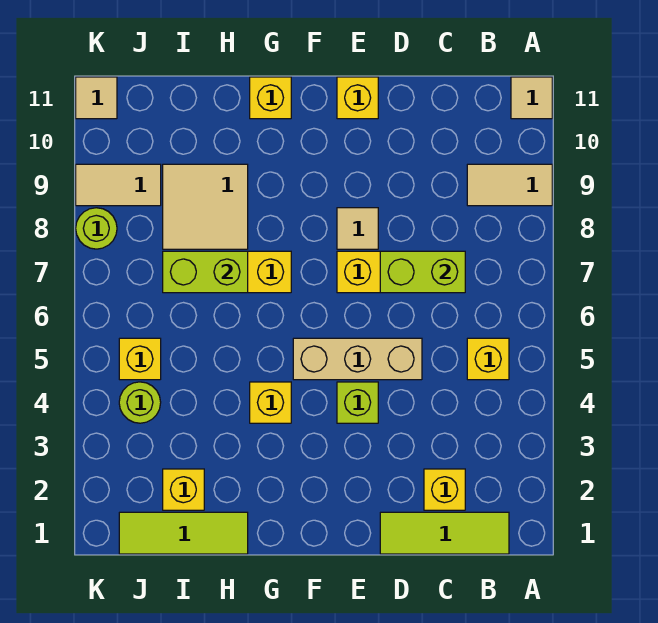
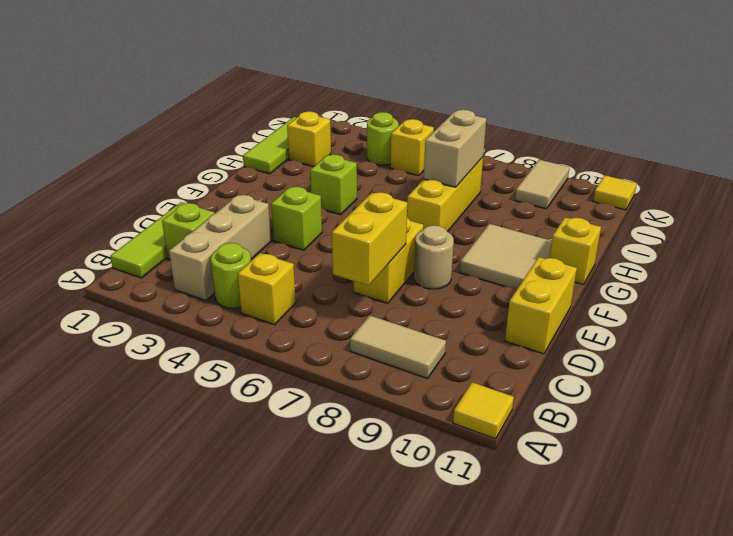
tan tile A9:B9 level 1 -> tan tile B8:B9 level 1
tan tile A11 level 1 -> yellow tile A11 level 1
yellow brick C2 level 1 -> lime brick C2 level 1
lime brick C7:D7 level 2 -> yellow brick C7:D7 level 2
tan brick D5:F5 level 1 -> tan brick B3:D3 level 1
tan tile E8 level 1 -> tan round brick E8 level 1
yellow brick E11 level 1 -> yellow brick D11:E11 level 1
yellow brick G4 level 1 -> lime brick G4 level 1
lime brick H7:I7 level 2 -> tan brick H7:I7 level 2
tan tile H8:I9 level 1 -> tan tile F9:G10 level 1
lime round brick K8 level 1 -> lime round brick B4 level 1
tan tile K11 level 1 -> yellow tile K11 level 1

